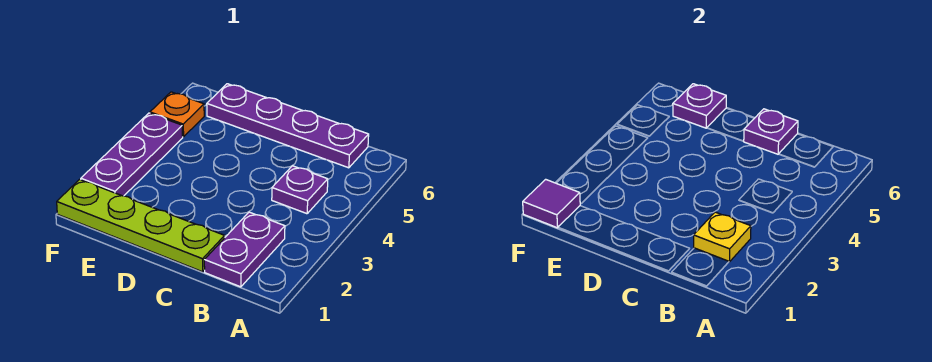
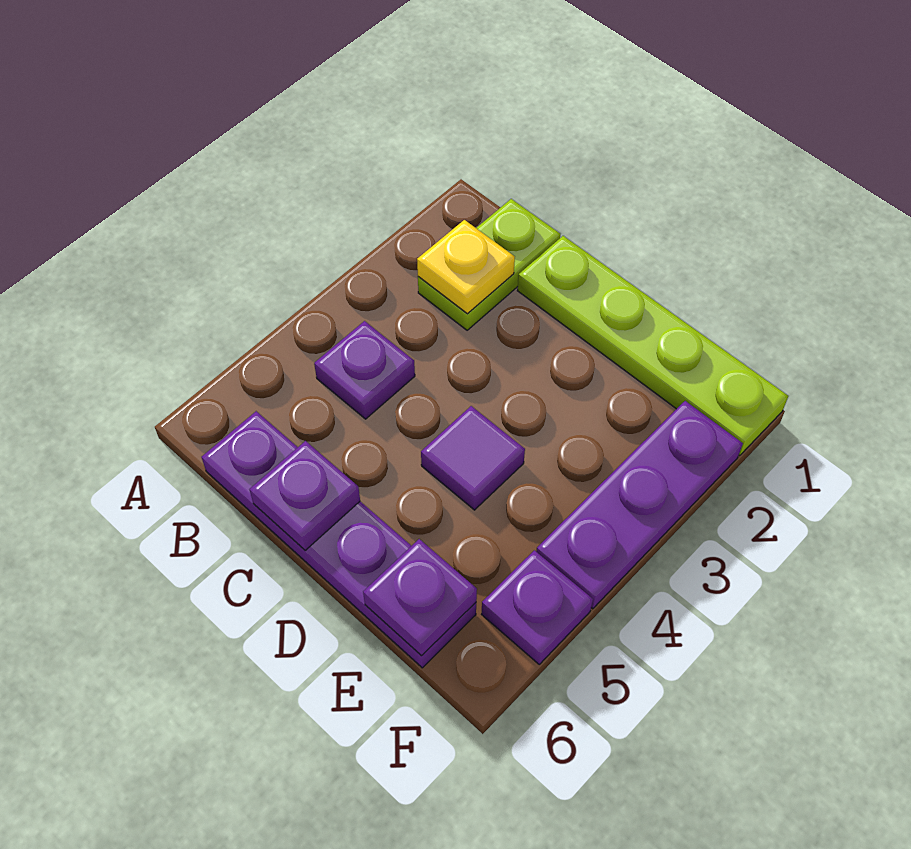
purple plate B1:B2 level 1 -> lime plate B1:B2 level 1
purple tile F1 level 2 -> purple tile D4 level 1
orange plate F5 level 1 -> purple plate F5 level 1

